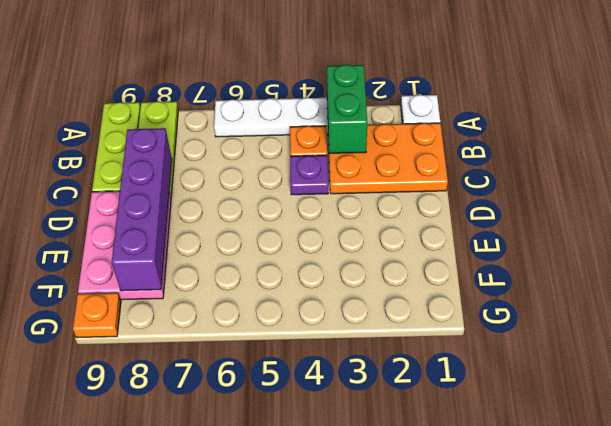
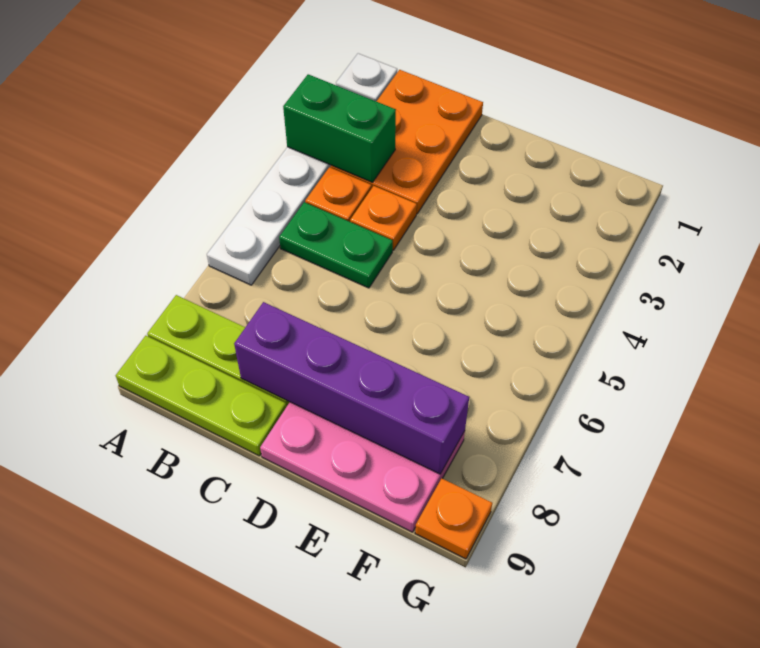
none -> green plate B5:C5 level 1
purple plate C4 level 1 -> orange plate C4 level 1

